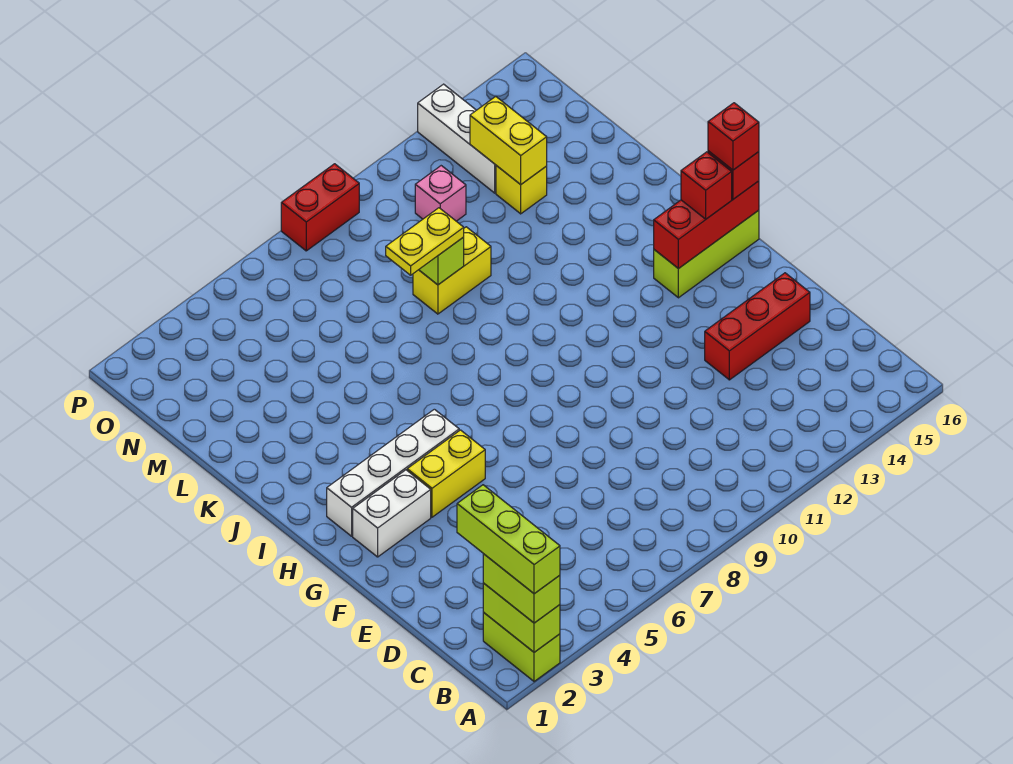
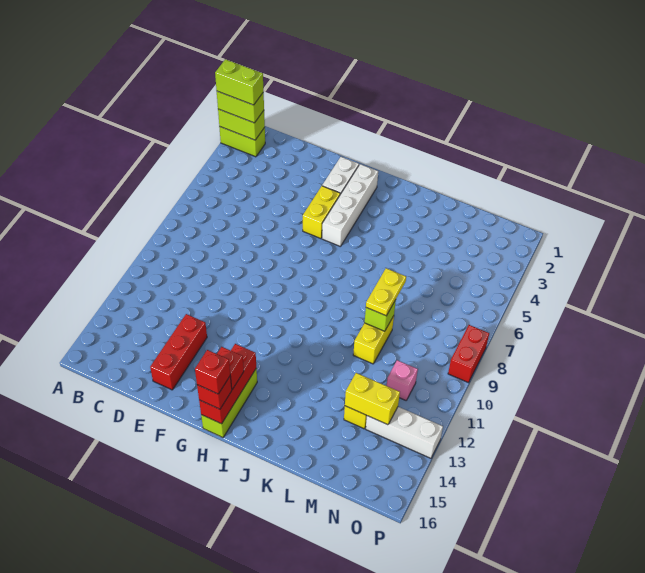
lime brick A2:C2 level 4 -> lime brick A2:B2 level 4

